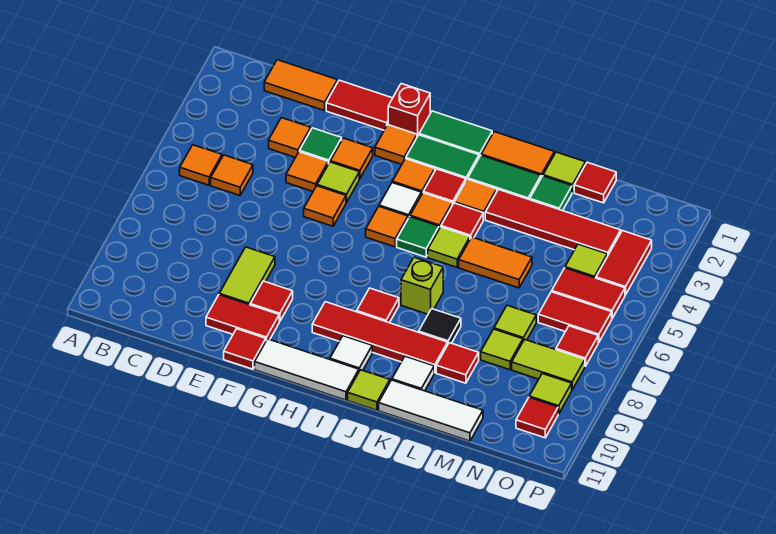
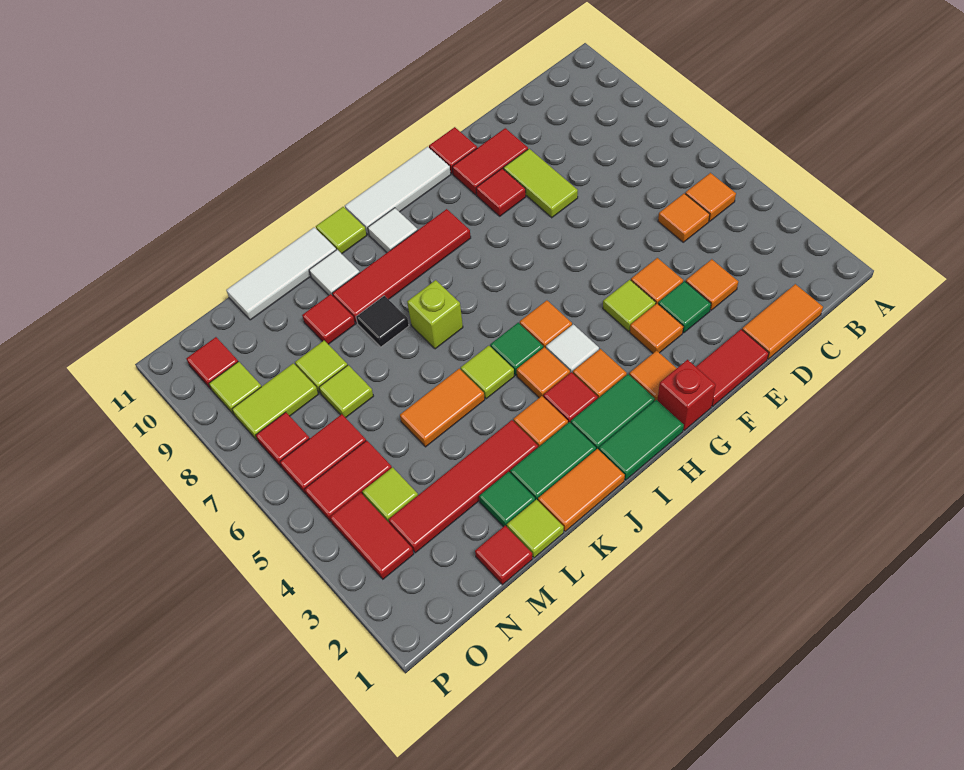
orange tile F5 level 1 -> none
red tile I8 level 1 -> none
red tile J4 level 1 -> none

